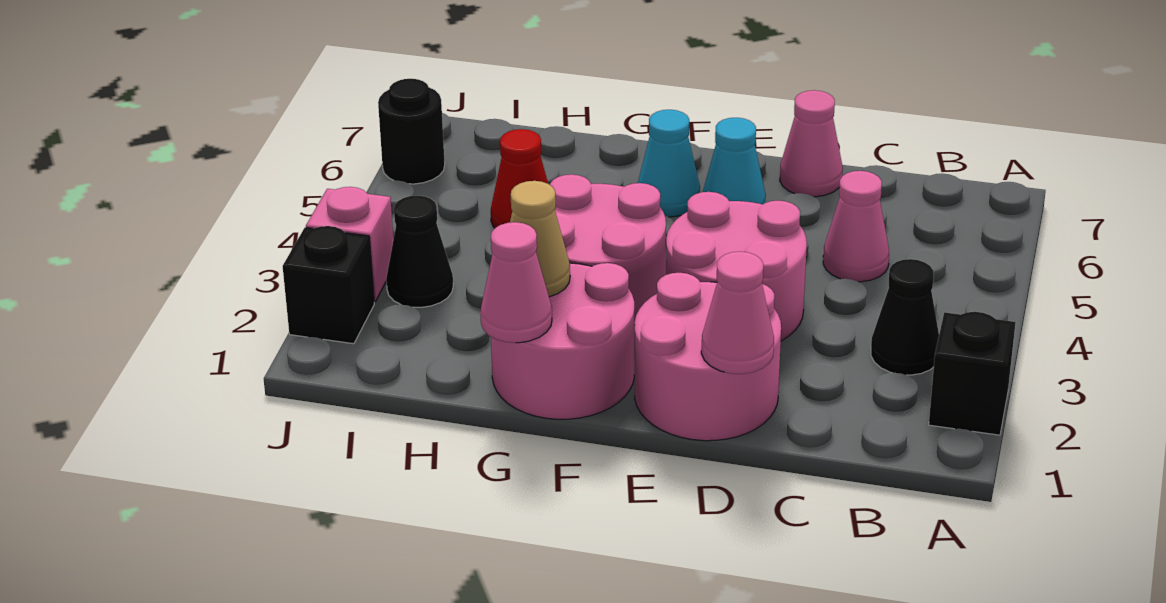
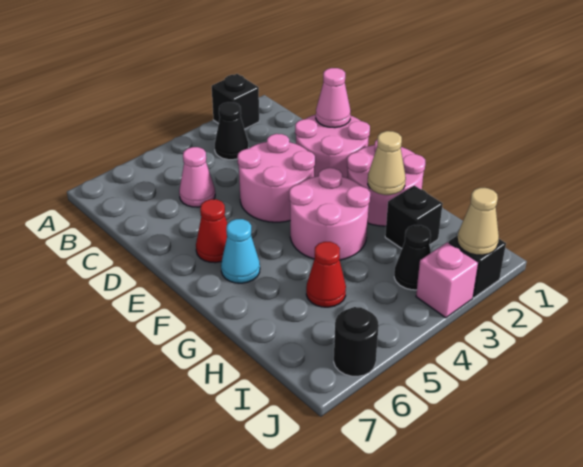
pink cone D7 level 1 -> none
cyan cone E6 level 1 -> red cone E6 level 1
pink cone G1 level 2 -> none
none -> black brick H2 level 1
none -> tan cone J2 level 2

